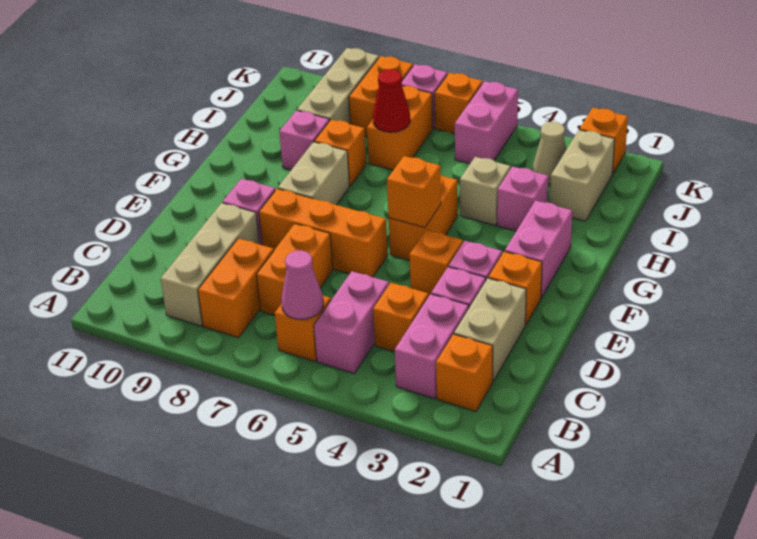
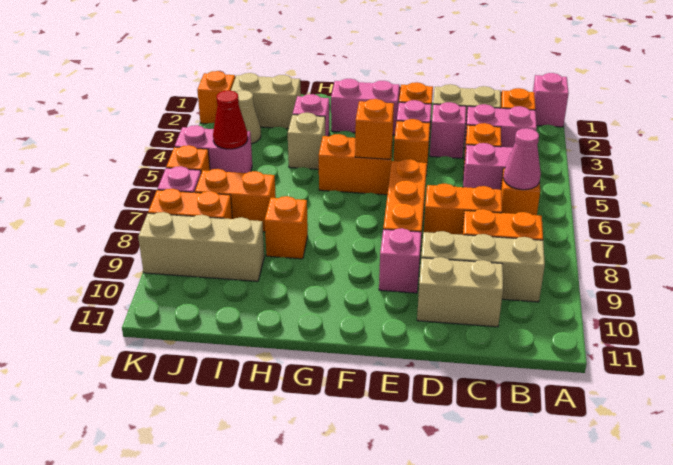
tan brick F8:G8 level 1 -> tan brick C10:D10 level 1
pink brick H9 level 1 -> pink brick A1 level 1
red cone I7 level 2 -> red cone J5 level 2

